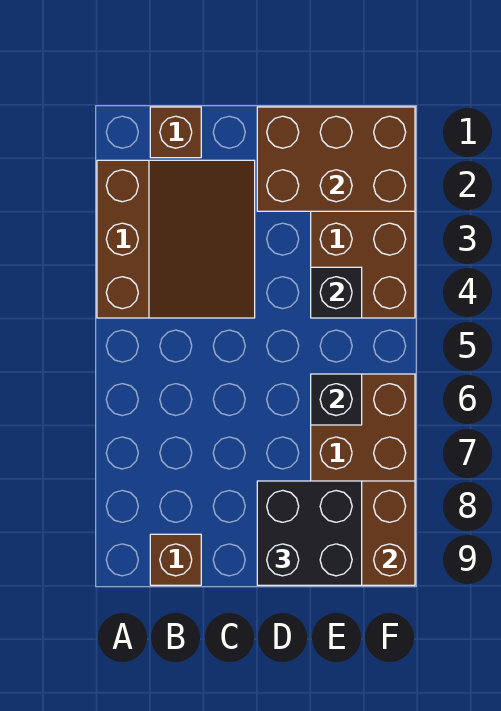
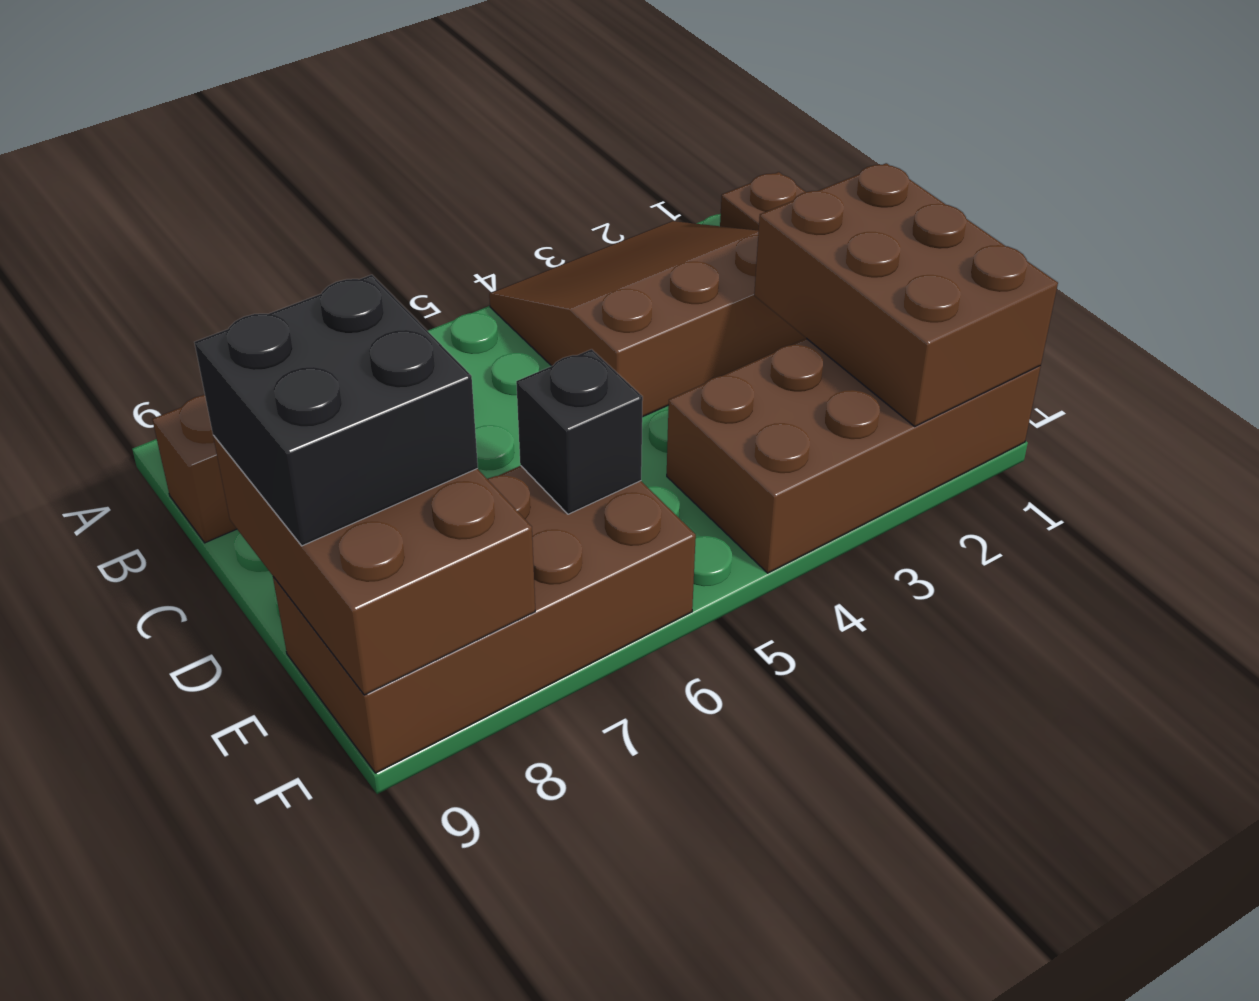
brown slope A2:C4 level 1 top A -> brown slope A2:C4 level 1 top C
black brick E4 level 2 -> none

